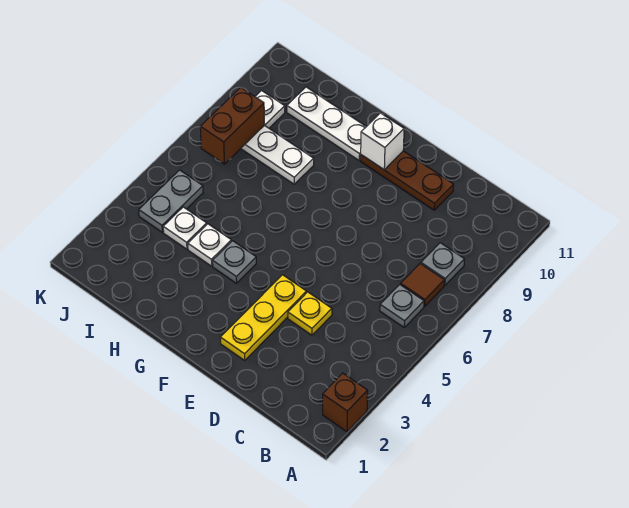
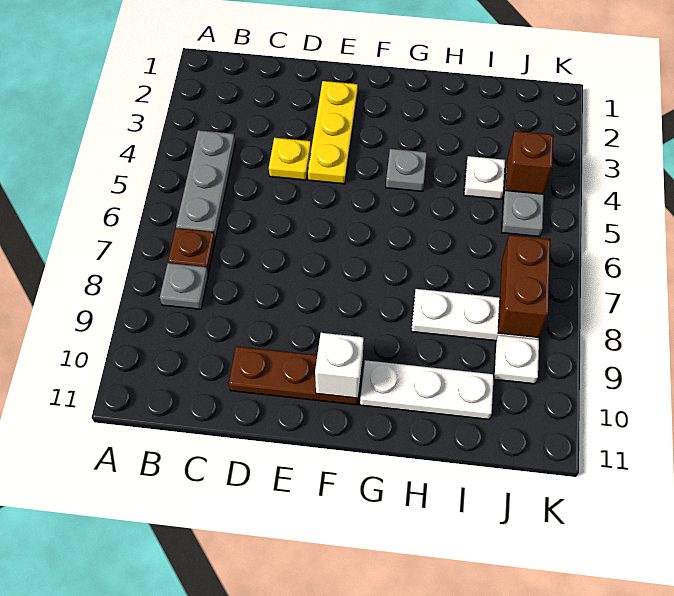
brown brick A2 level 1 -> brown brick J4 level 2
grey plate B6 level 1 -> grey plate B4:B6 level 1
brown tile B7 level 1 -> brown plate B7 level 1
white plate H4 level 1 -> none

